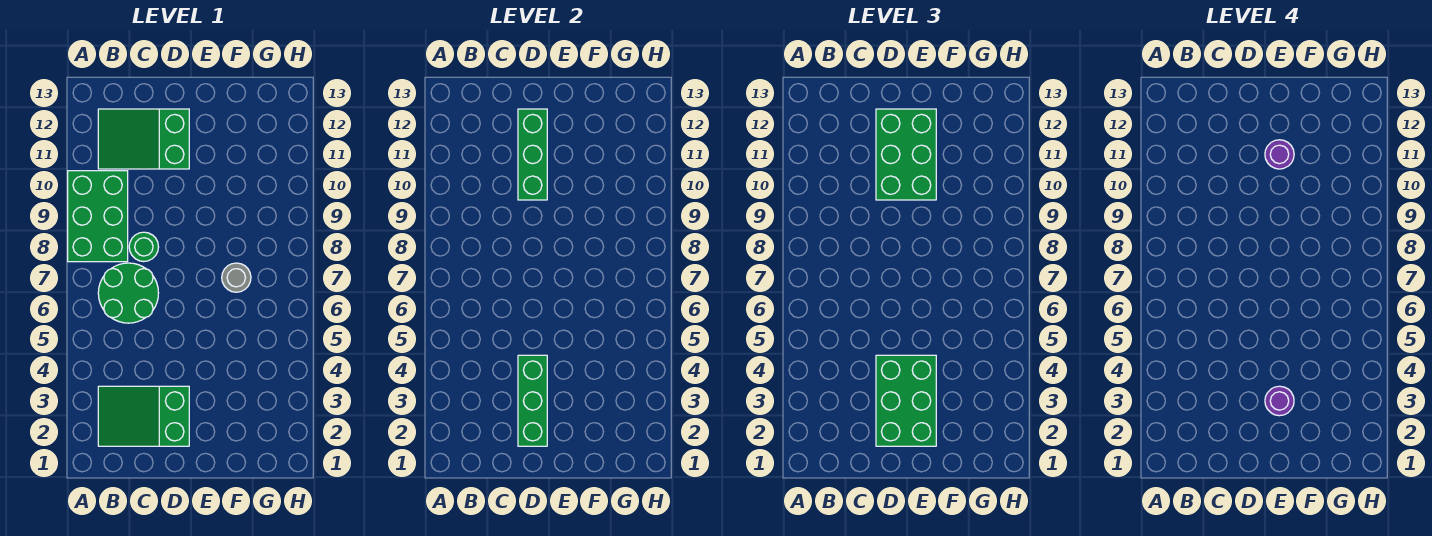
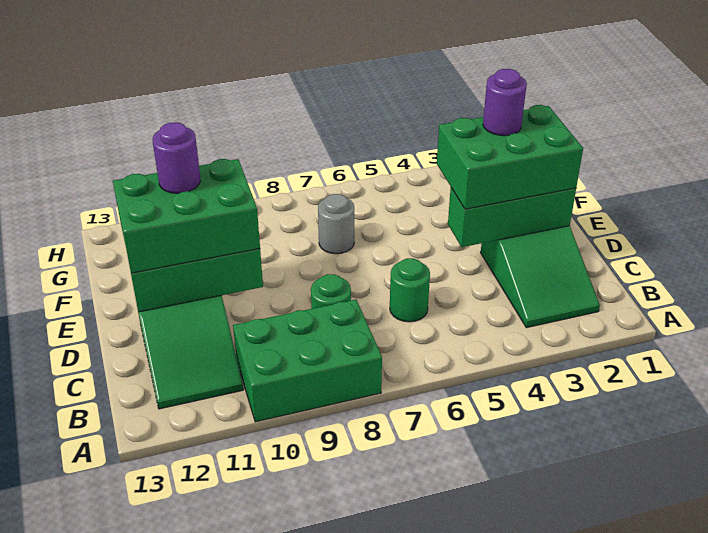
green round brick B6:C7 level 1 -> green round brick C6 level 1

